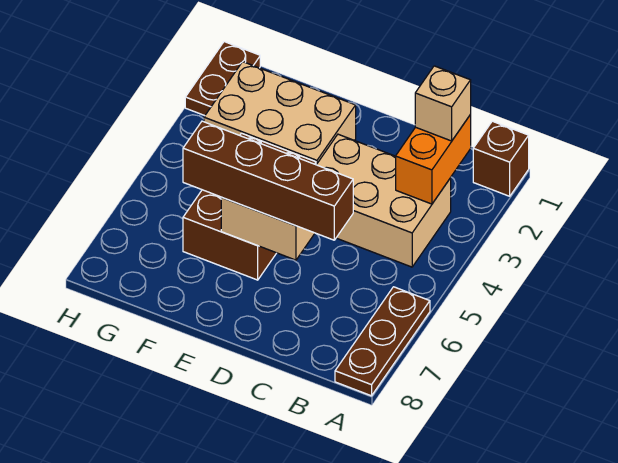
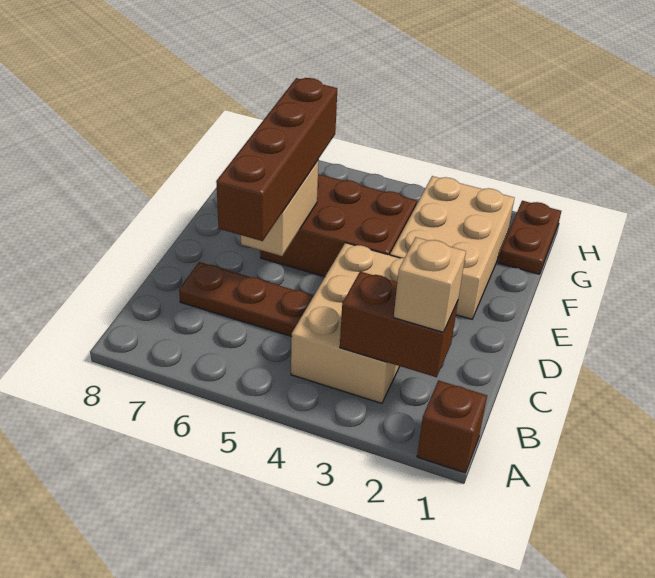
brown plate A6:A8 level 1 -> brown plate C5:C7 level 1
orange brick B2:B3 level 2 -> brown brick B2:B3 level 2
brown plate H1:H2 level 1 -> brown plate G1:H1 level 1

